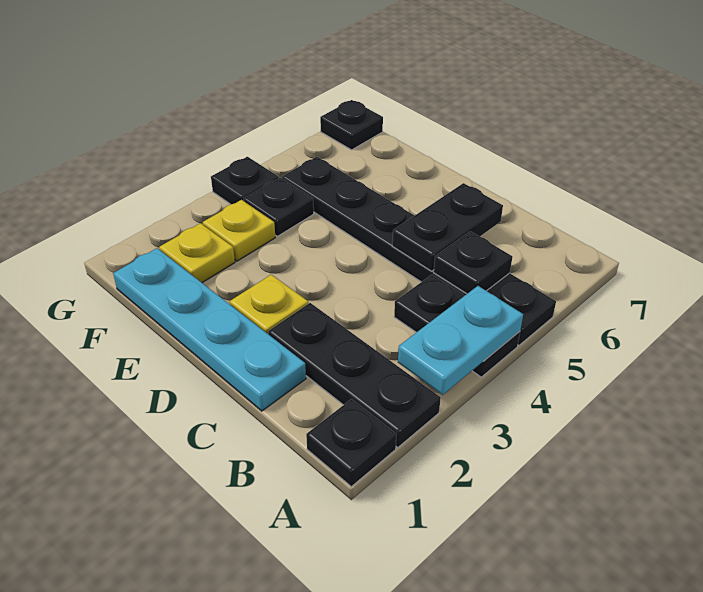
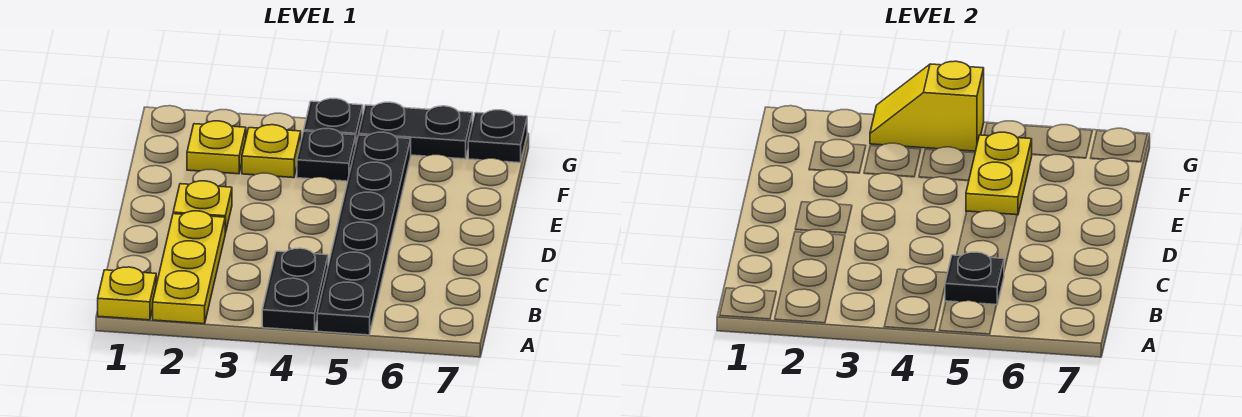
black plate A1 level 1 -> yellow plate A1 level 1
black plate A2:C2 level 1 -> yellow plate A2:C2 level 1
cyan plate A3:A4 level 2 -> none
cyan plate C1:F1 level 1 -> none
black plate C5:C6 level 2 -> black plate G5:G6 level 1
none -> yellow plate E5:F5 level 2
none -> yellow slope G3:G4 level 2 top 4

